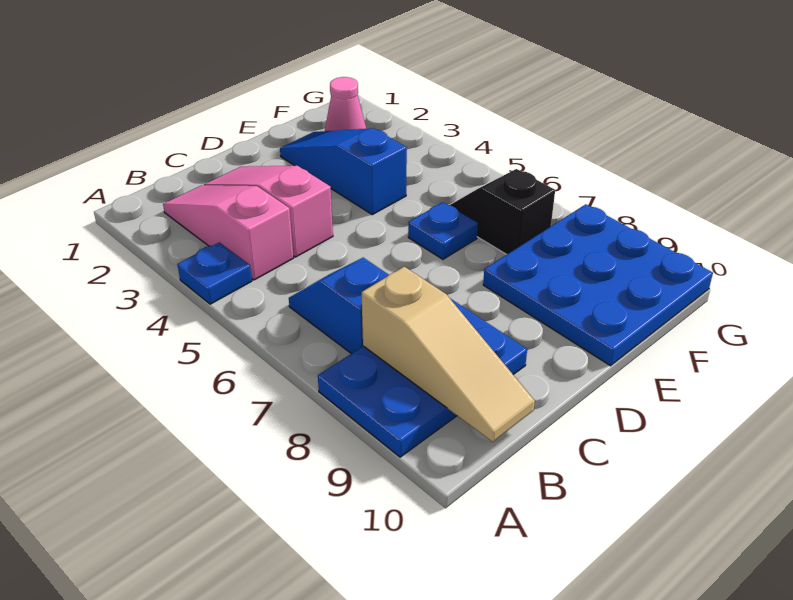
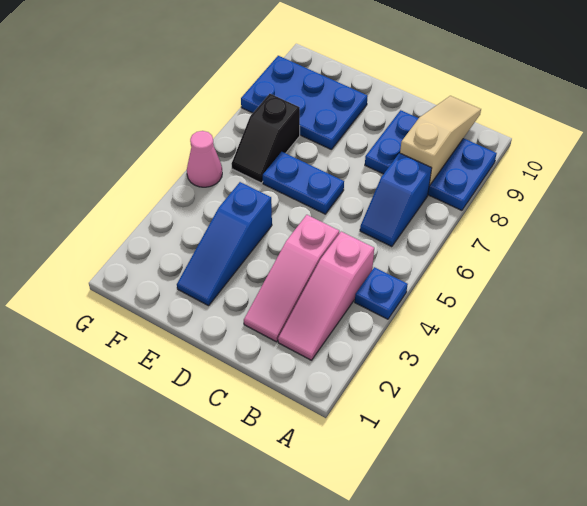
blue plate E6 level 1 -> blue plate D6:E6 level 1
blue plate E8:G10 level 1 -> blue plate E8:G9 level 1
pink cone F2 level 1 -> pink cone G5 level 1

